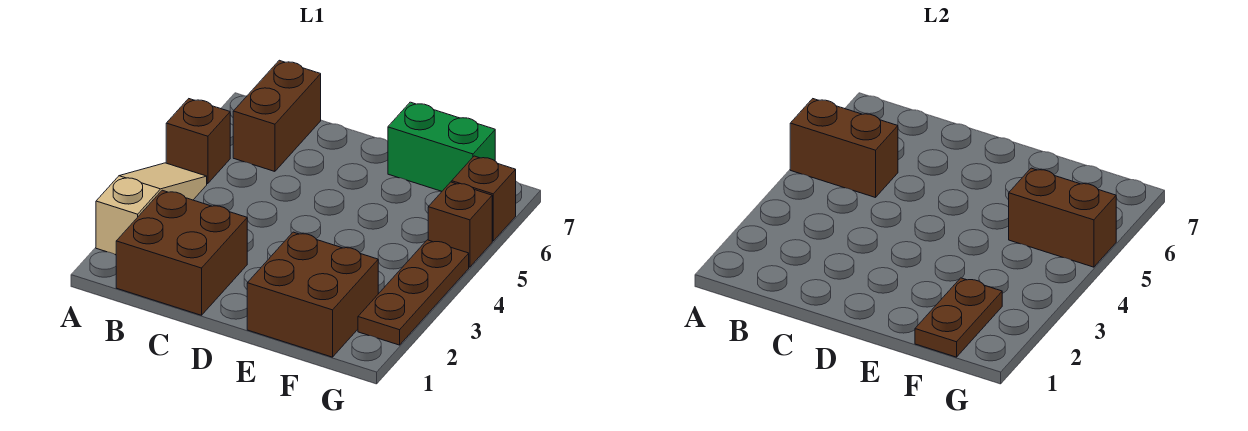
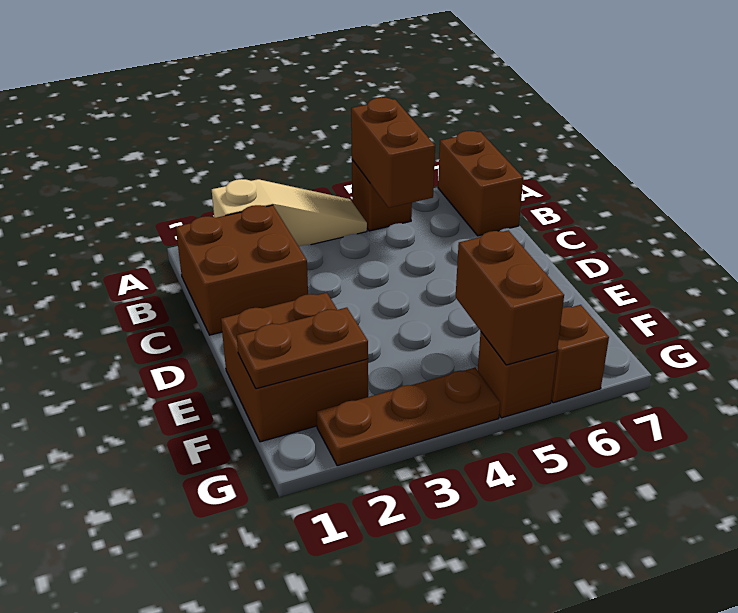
brown brick B6:B7 level 1 -> brown brick A7:B7 level 1
green brick E7:F7 level 1 -> none

